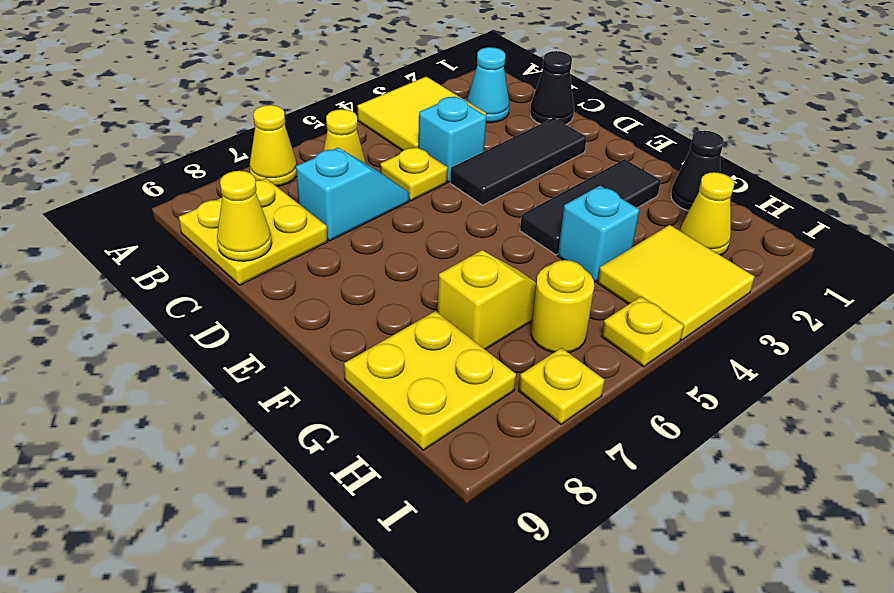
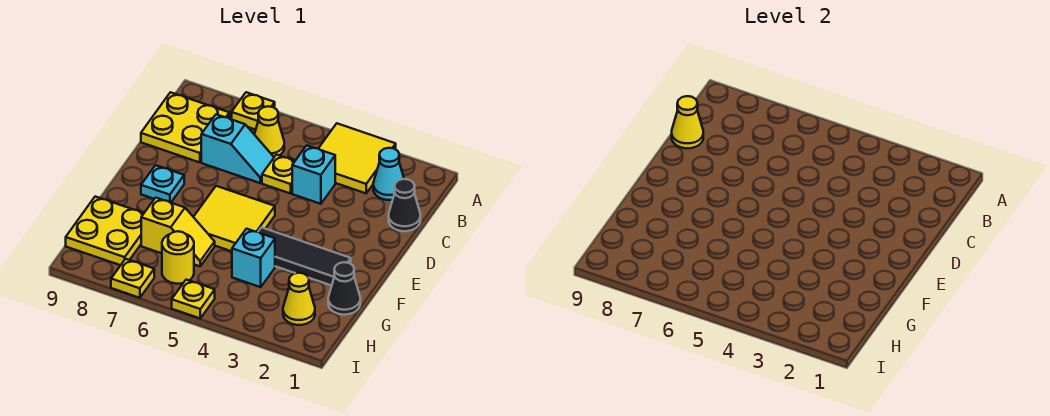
yellow cone A7 level 1 -> yellow plate A7 level 1
black tile D2:D4 level 1 -> none
none -> cyan plate E8 level 1
yellow tile H3:I4 level 1 -> yellow tile E5:F6 level 1

